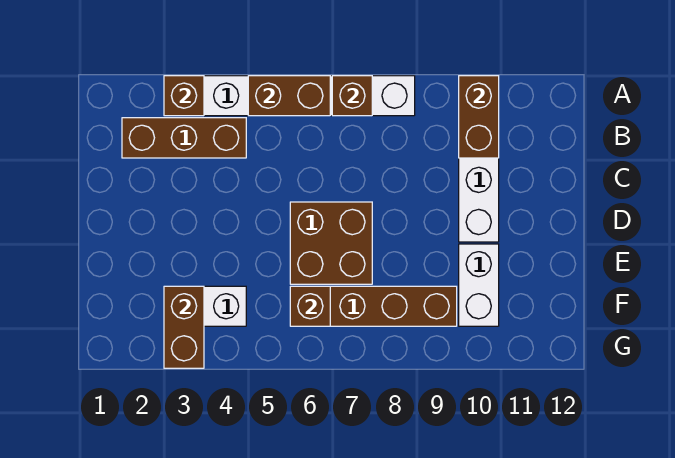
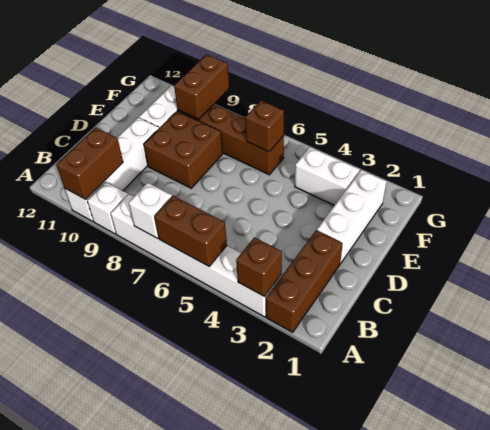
brown brick A7 level 2 -> white brick A7 level 2
none -> white brick A9 level 1
brown brick B2:B4 level 1 -> brown brick A2:C2 level 1
none -> white brick D2:F2 level 1
brown brick D6:E7 level 1 -> brown brick D8:E9 level 1
brown brick F3:G3 level 2 -> brown brick F9:G9 level 2

